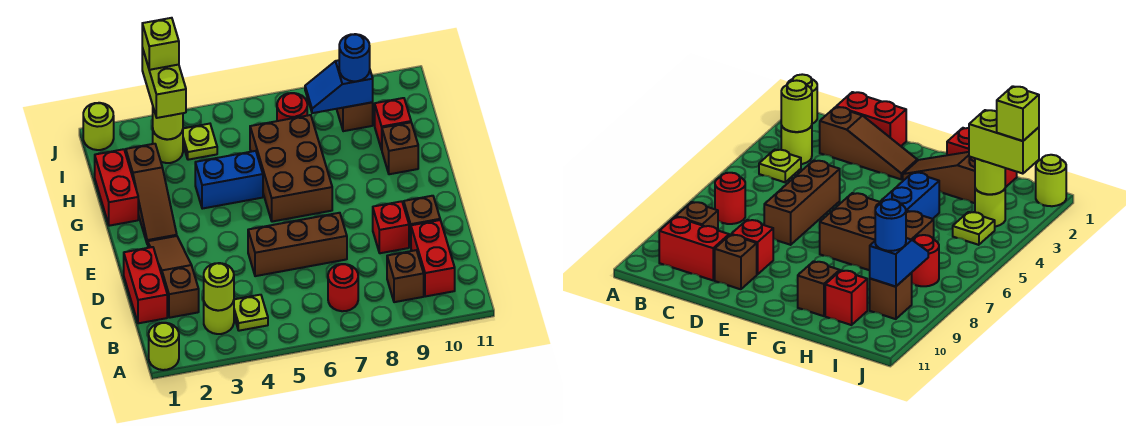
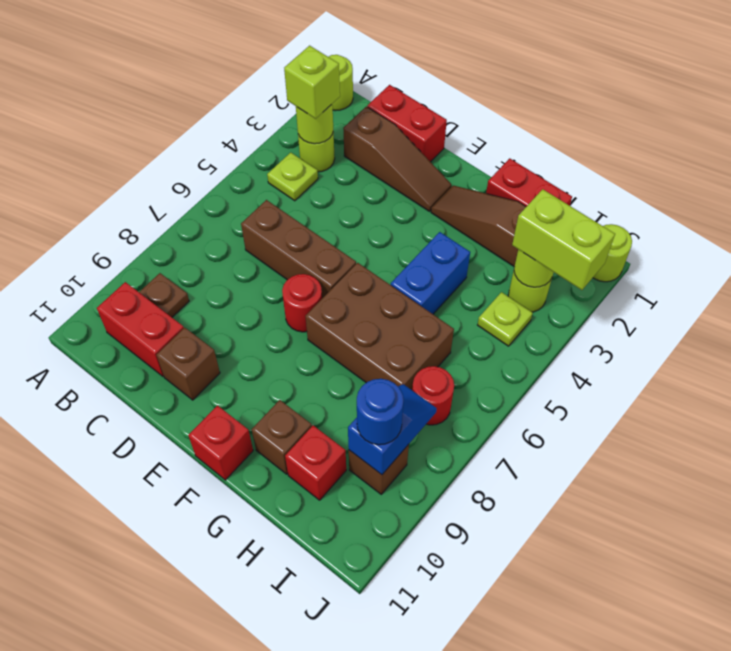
red round brick B7 level 1 -> red round brick E7 level 1
brown brick B9 level 1 -> brown plate B9 level 1
brown brick D5:D7 level 1 -> brown brick C6:E6 level 1
red brick D9 level 1 -> red brick F11 level 1
lime brick J3 level 4 -> lime brick B3 level 3

